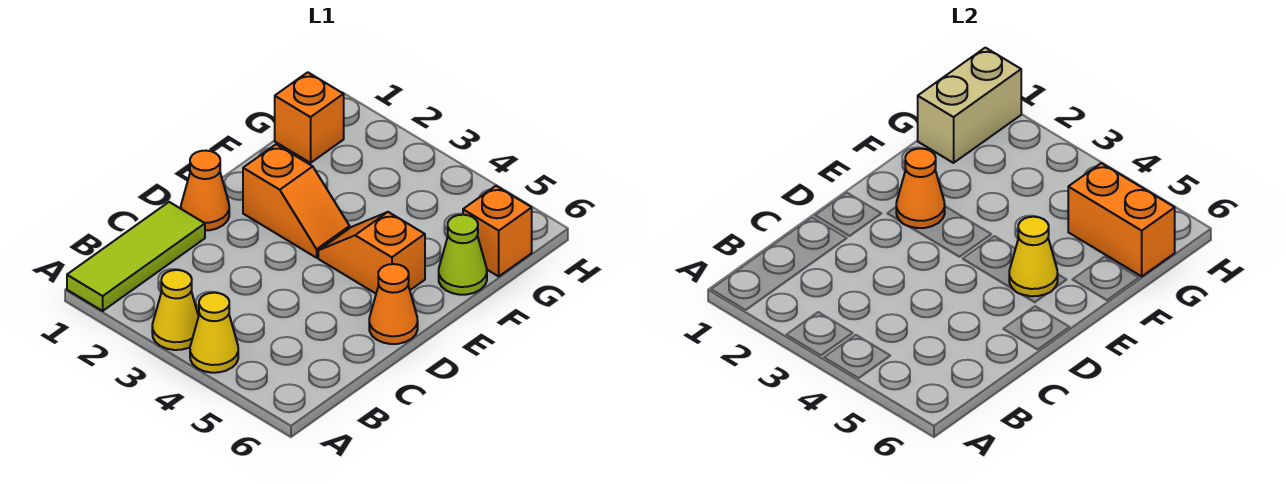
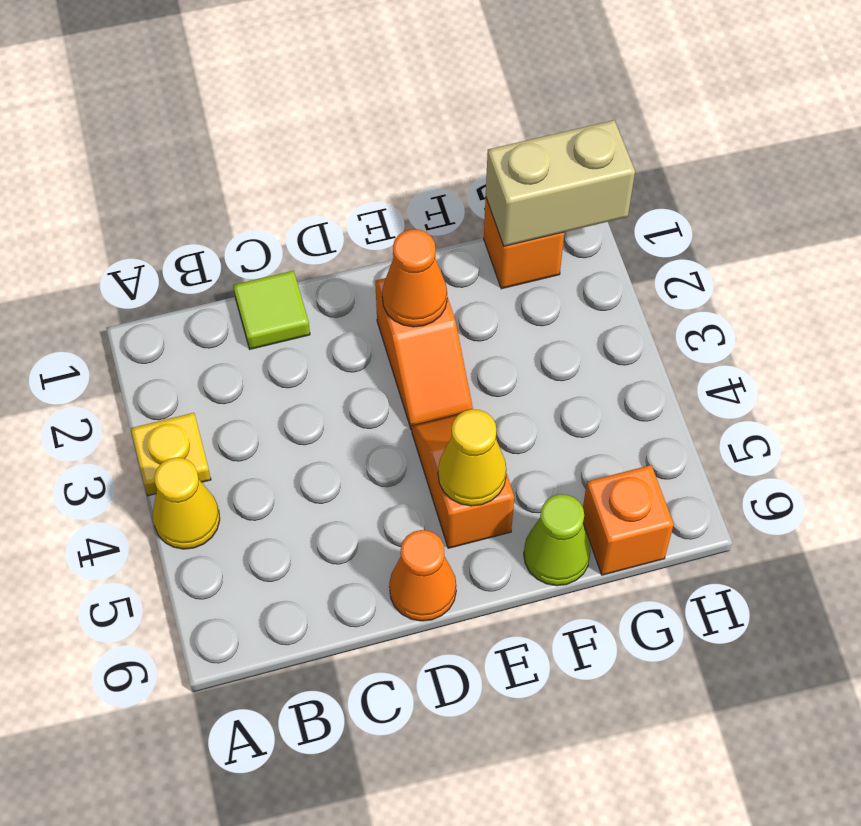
lime tile A1:C1 level 1 -> lime tile C1 level 1
yellow cone A3 level 1 -> yellow plate A3 level 1
orange cone D1 level 1 -> none
orange brick G5:G6 level 2 -> none

